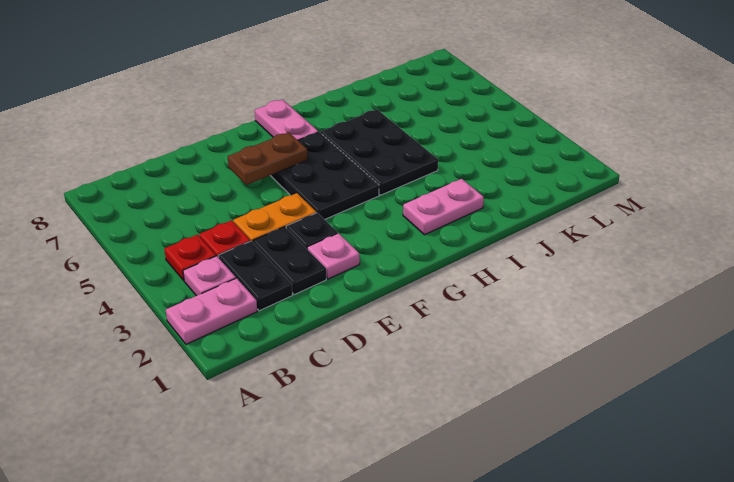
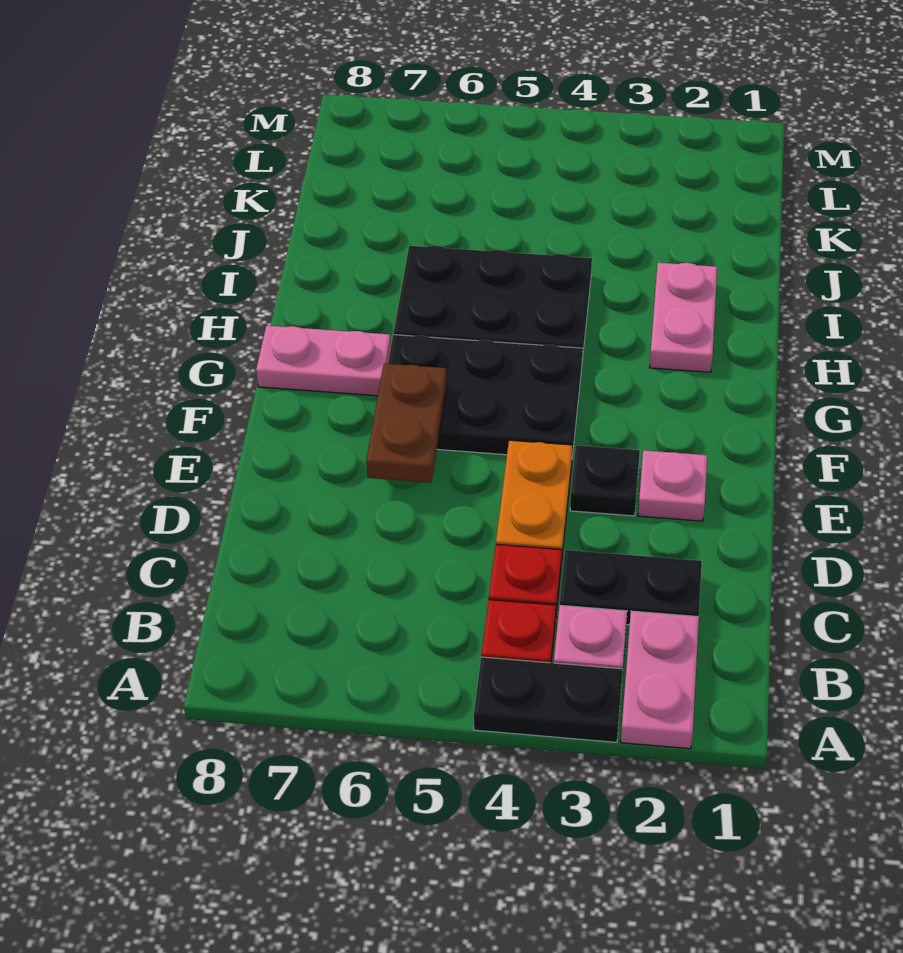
black plate D2:D3 level 1 -> black plate A3:A4 level 1

